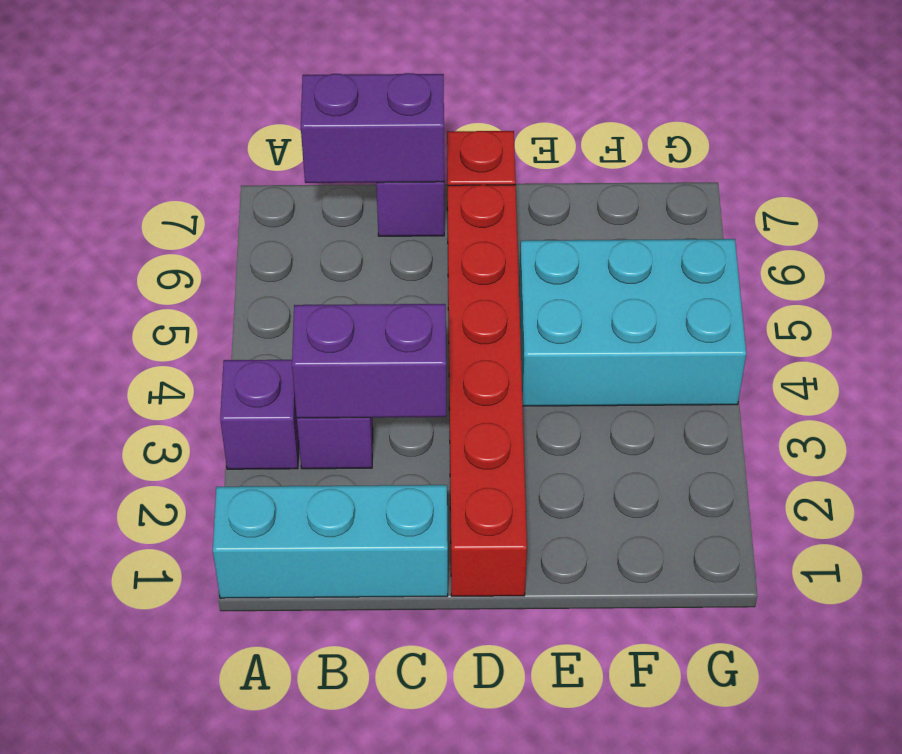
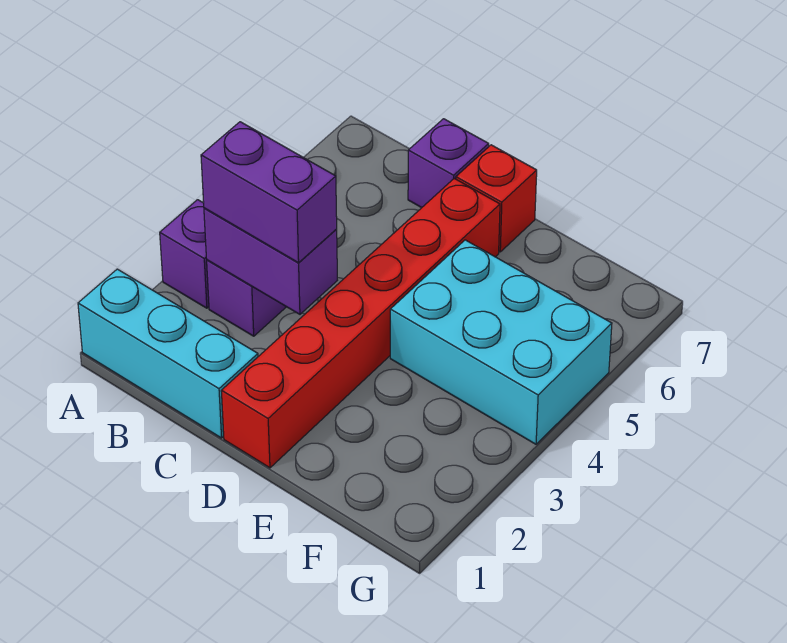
purple brick B7:C7 level 2 -> purple brick B3:C3 level 3

